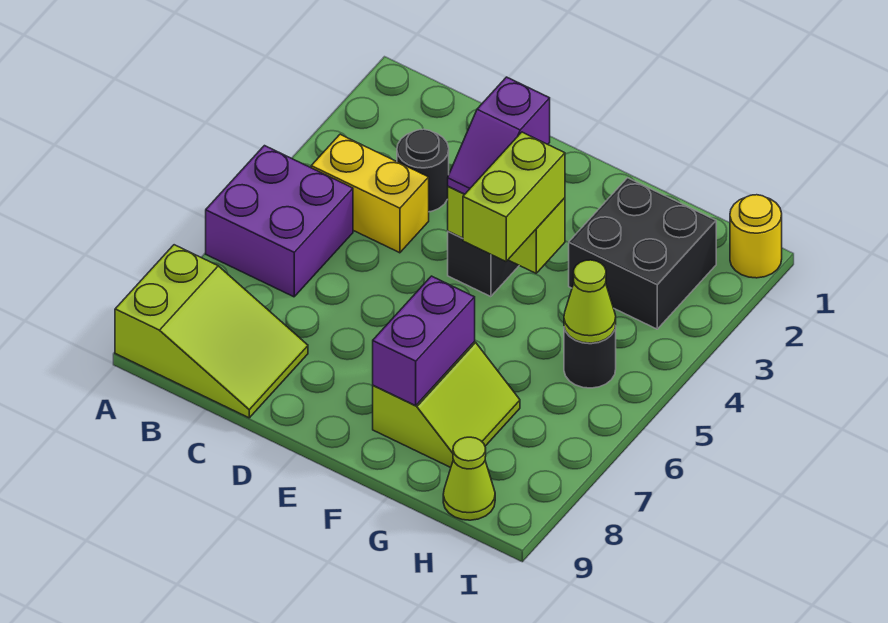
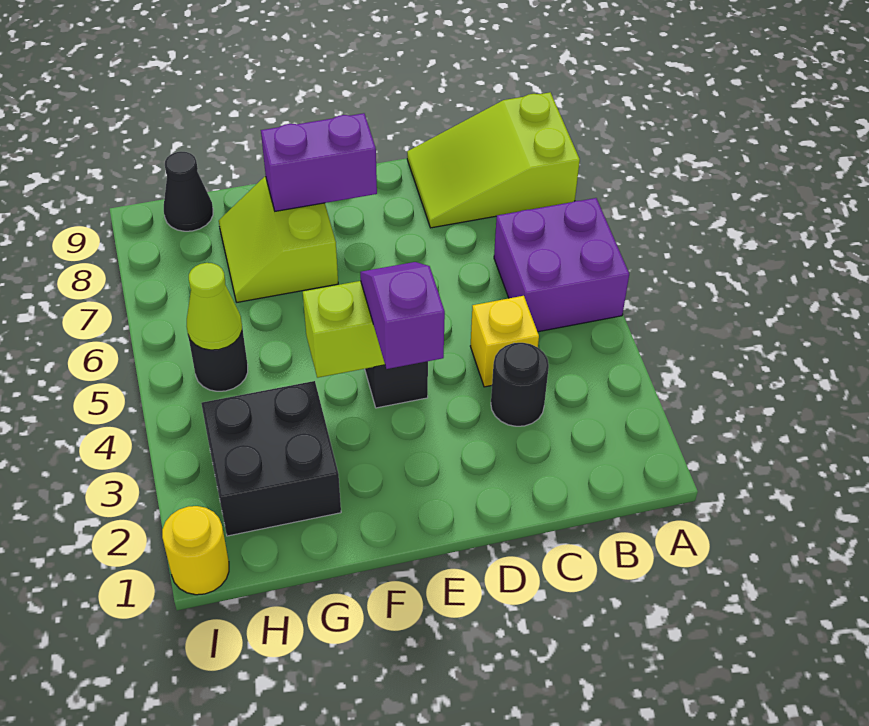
yellow brick B4:C4 level 1 -> yellow brick C4 level 1
lime brick F4:F5 level 3 -> none
purple brick F7:F8 level 2 -> purple brick E8:F8 level 2
lime cone H9 level 1 -> black cone H9 level 1

